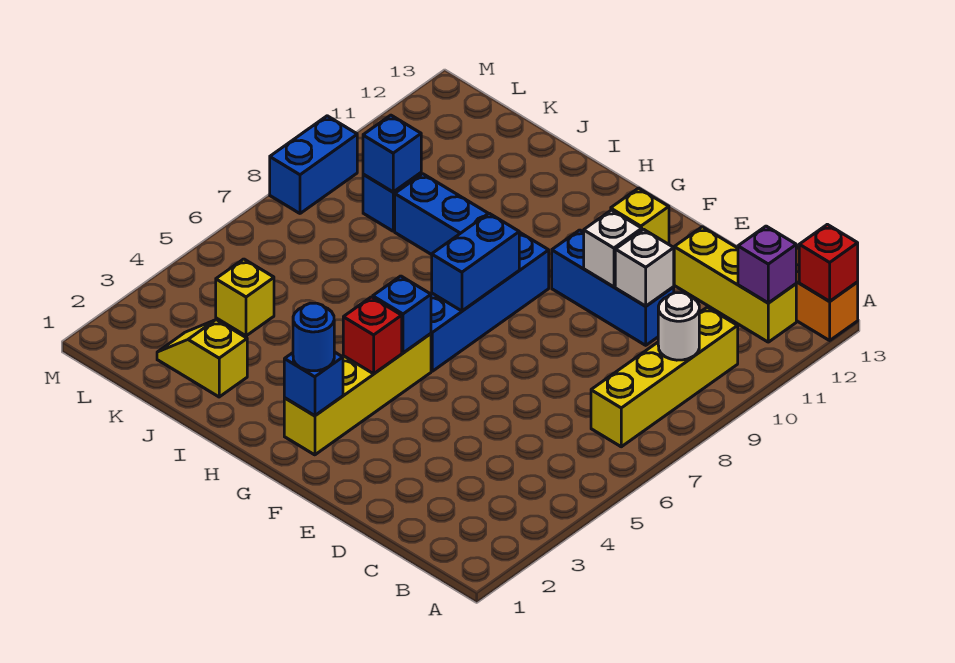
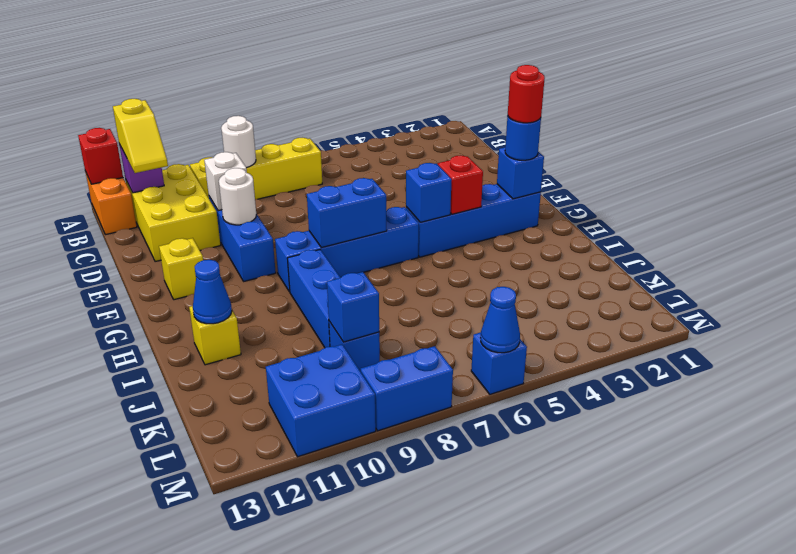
yellow brick B12:D12 level 1 -> yellow brick B11:D12 level 1
white brick E10 level 2 -> white round brick E10 level 2
yellow brick G2:G5 level 1 -> blue brick G2:G5 level 1
none -> red round brick G2 level 4
none -> blue cone I12 level 2
yellow slope J2:K2 level 1 top J -> yellow slope B12:C12 level 3 top B
yellow brick K4 level 1 -> yellow brick I12 level 1
none -> blue brick L10:M11 level 1
none -> blue brick M6 level 1
none -> blue cone M6 level 2

